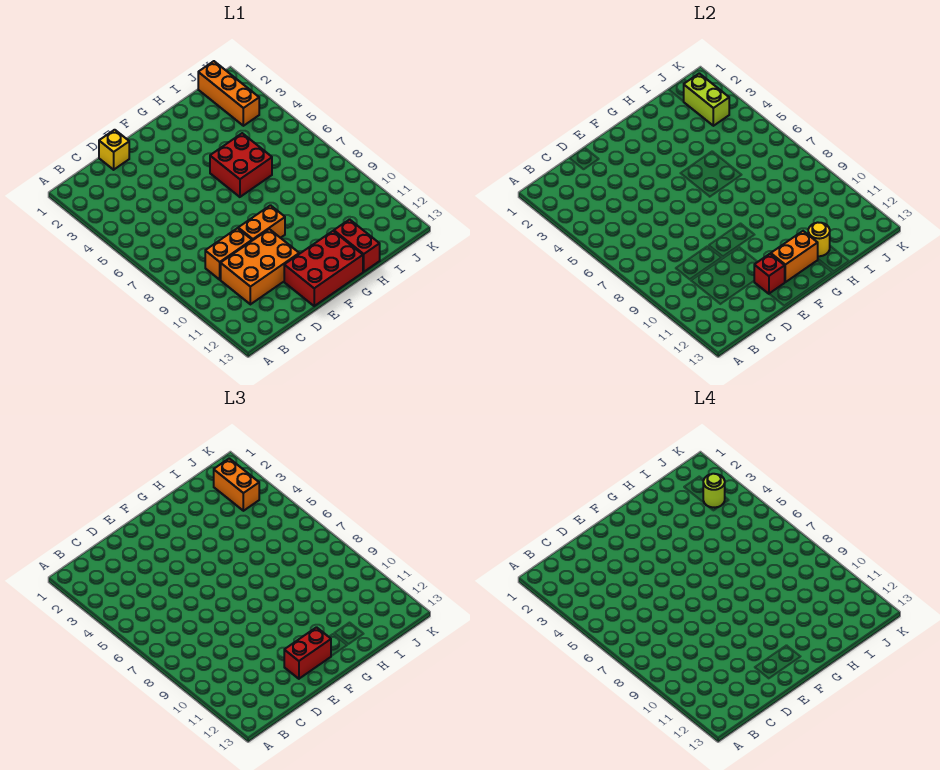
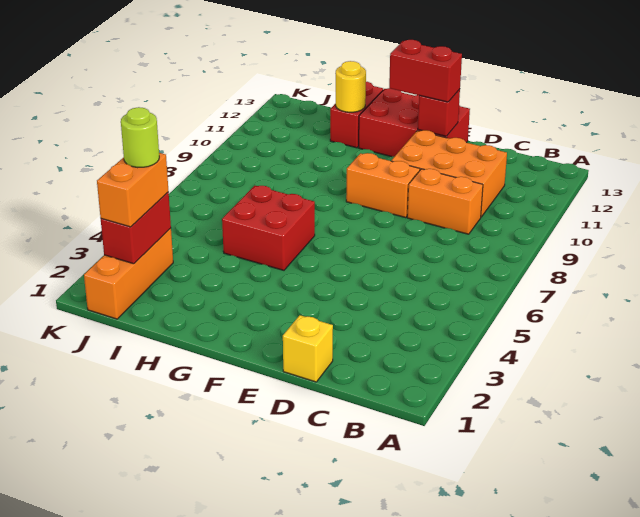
orange brick F12:G12 level 2 -> none
lime brick J2:J3 level 2 -> red brick J2:J3 level 2

